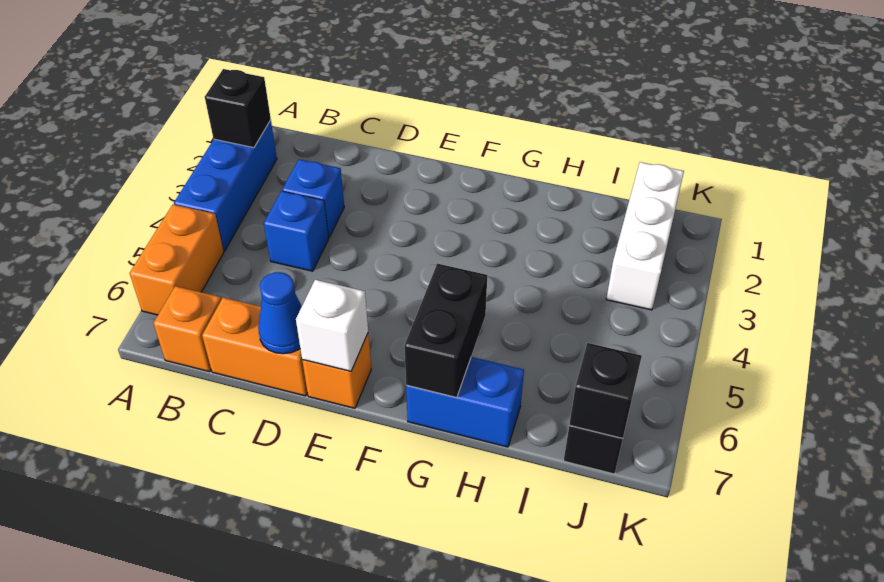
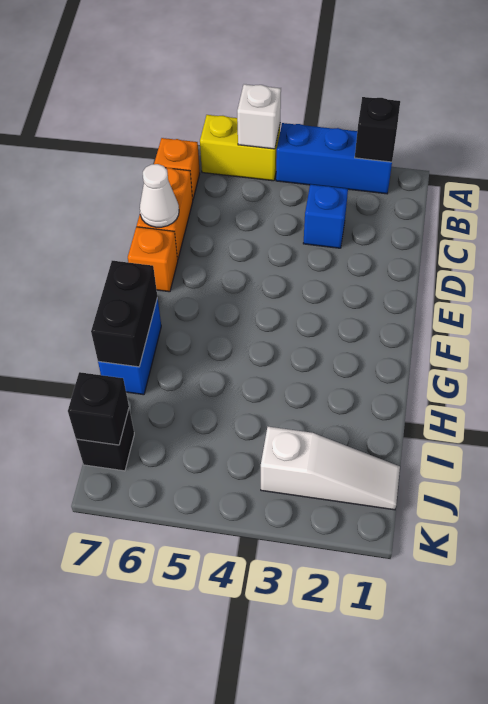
orange brick A5:A6 level 1 -> yellow brick A5:A6 level 1
blue brick C4 level 1 -> none
blue cone D7 level 2 -> white cone D7 level 2
white brick E7 level 2 -> white brick A5 level 2
black brick G6:G7 level 2 -> black brick G7:H7 level 2
white brick J1:J3 level 1 -> white slope J1:J3 level 1 top 3

